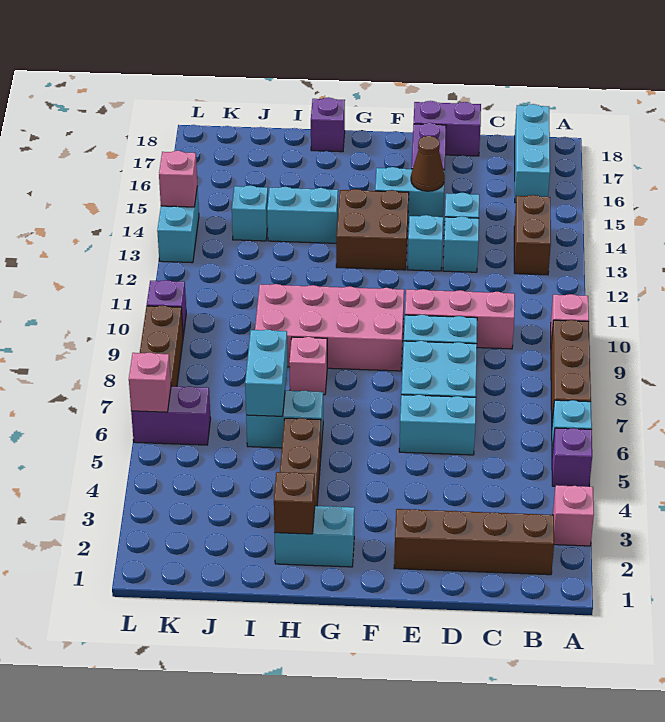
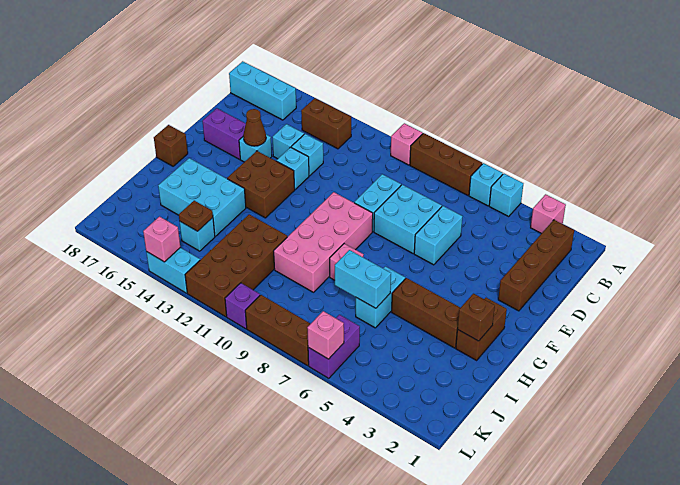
purple brick A5 level 1 -> cyan brick A5 level 1
pink brick C10:E10 level 1 -> none
purple brick D18:E18 level 1 -> none
cyan brick E15:F15 level 1 -> cyan brick E15 level 1
cyan brick G2:H2 level 1 -> brown brick G2:H2 level 1
none -> brown brick G18 level 1
cyan brick H14:I14 level 1 -> cyan brick H14:I16 level 1
purple brick H18 level 1 -> none
none -> brown brick I11:L12 level 1
none -> brown plate J14 level 2

